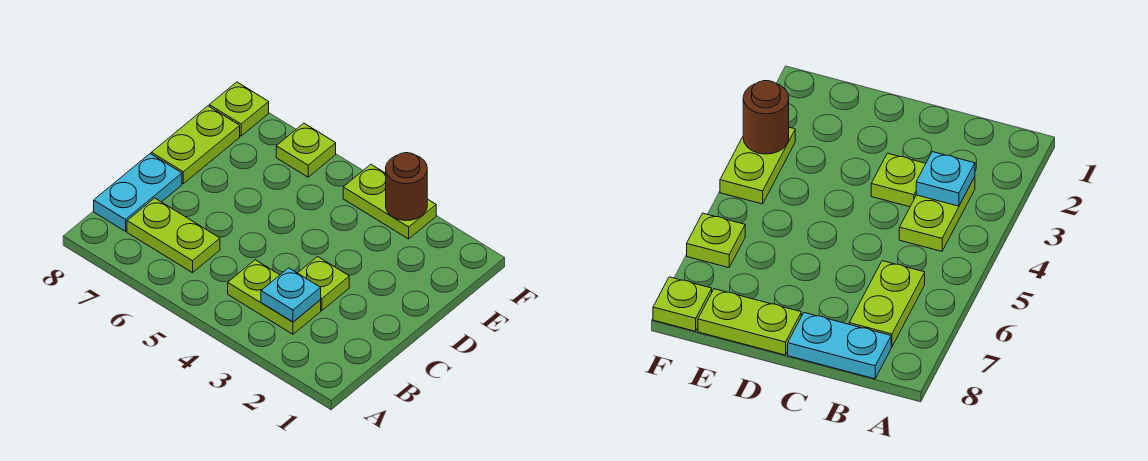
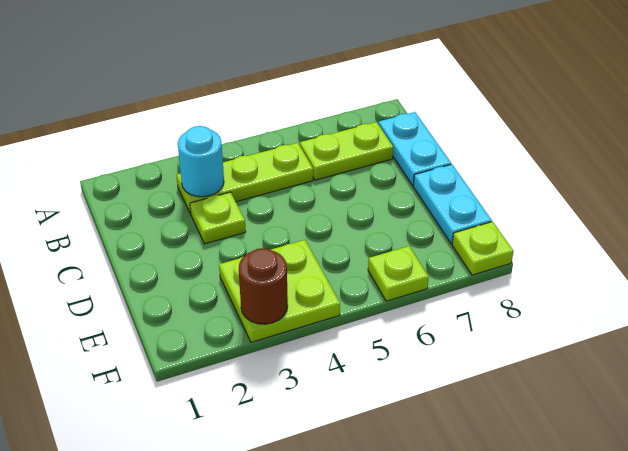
lime plate B3:B4 level 1 -> lime plate B3:B5 level 1
cyan plate B3 level 2 -> cyan round brick B3 level 2
lime plate D8:E8 level 1 -> cyan plate D8:E8 level 1
lime plate F3:F4 level 1 -> lime plate E3:F4 level 1

